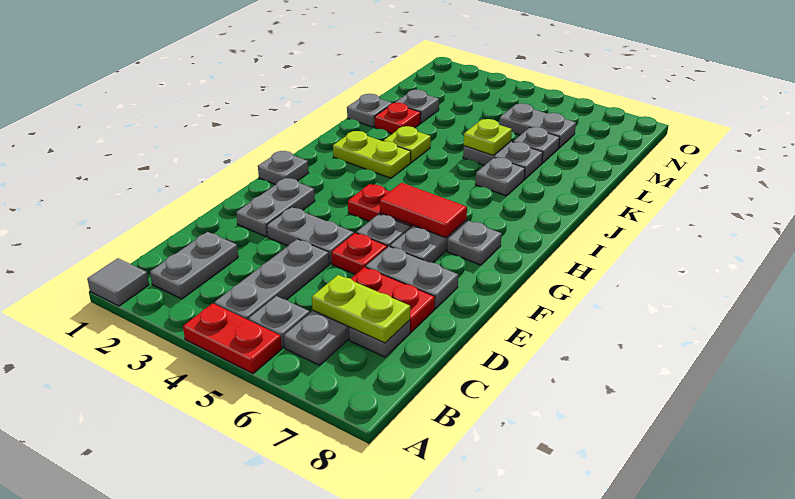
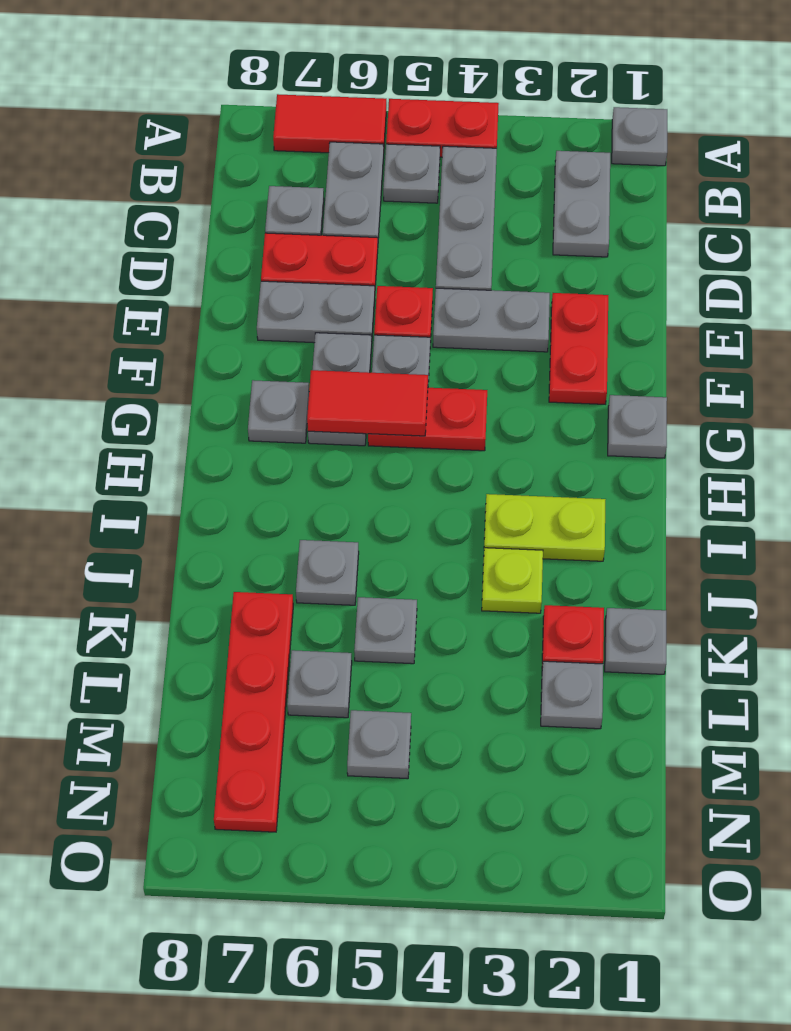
grey tile A1 level 1 -> grey plate A1 level 1
none -> red tile A6:A7 level 1
lime plate C6:C7 level 2 -> none
grey plate E2:F2 level 1 -> red plate E2:F2 level 1
grey plate K5:K6 level 1 -> grey plate K5 level 1
lime plate K5 level 2 -> none
none -> red plate K7:N7 level 1
grey plate M5:M6 level 1 -> grey plate M5 level 1

